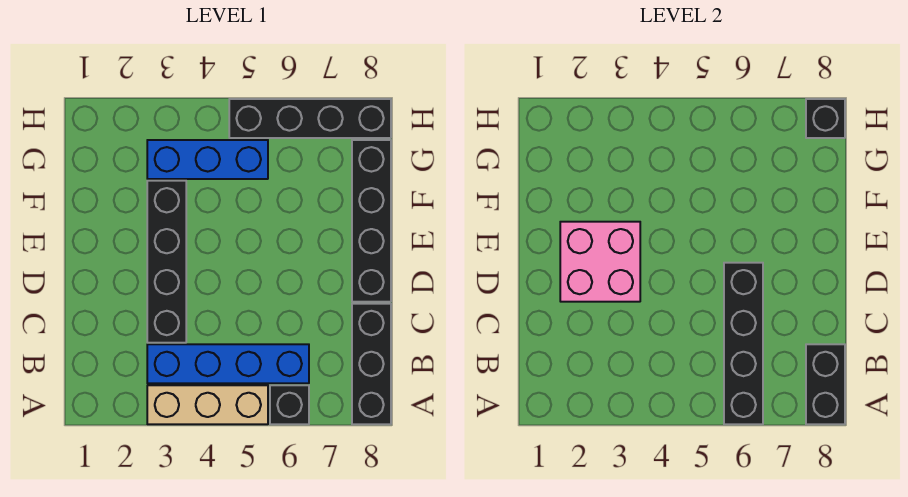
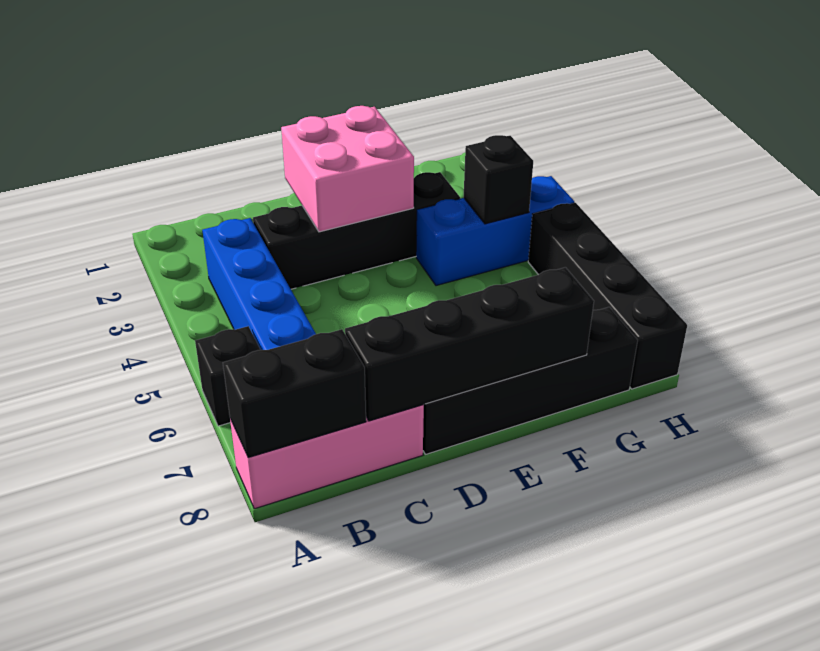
tan brick A3:A5 level 1 -> none
black brick A6:D6 level 2 -> black brick C8:F8 level 2
black brick A8:C8 level 1 -> pink brick A8:C8 level 1
blue brick G3:G5 level 1 -> blue brick F4:H4 level 1
black brick H8 level 2 -> black brick G4 level 2

